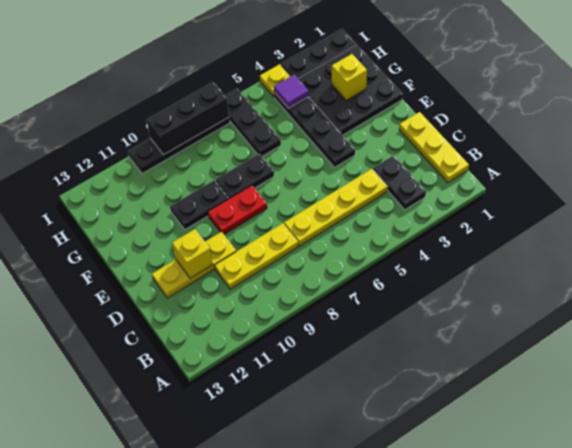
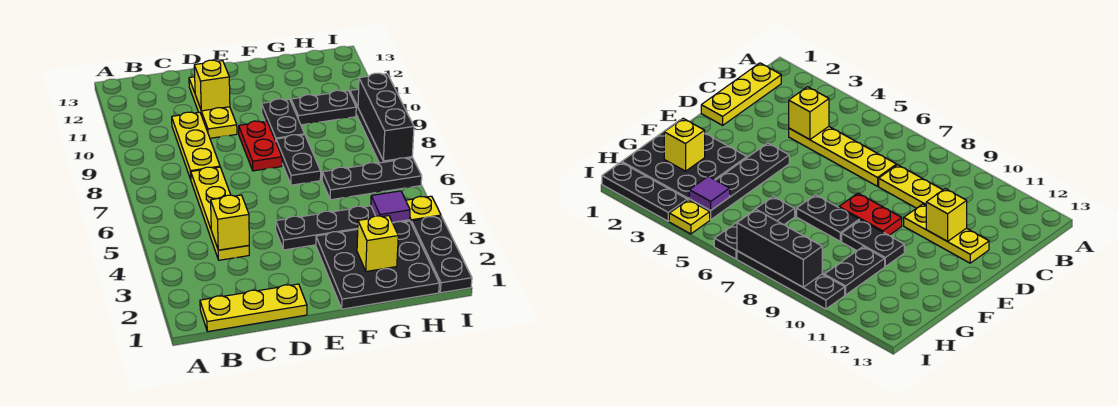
black plate B3:C3 level 1 -> black plate G10:H10 level 1
none -> yellow brick C4 level 2

